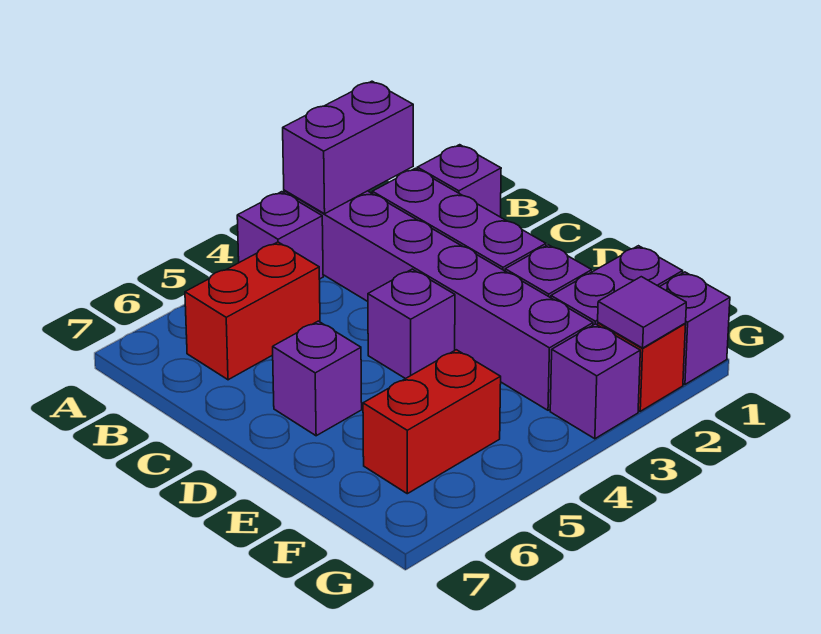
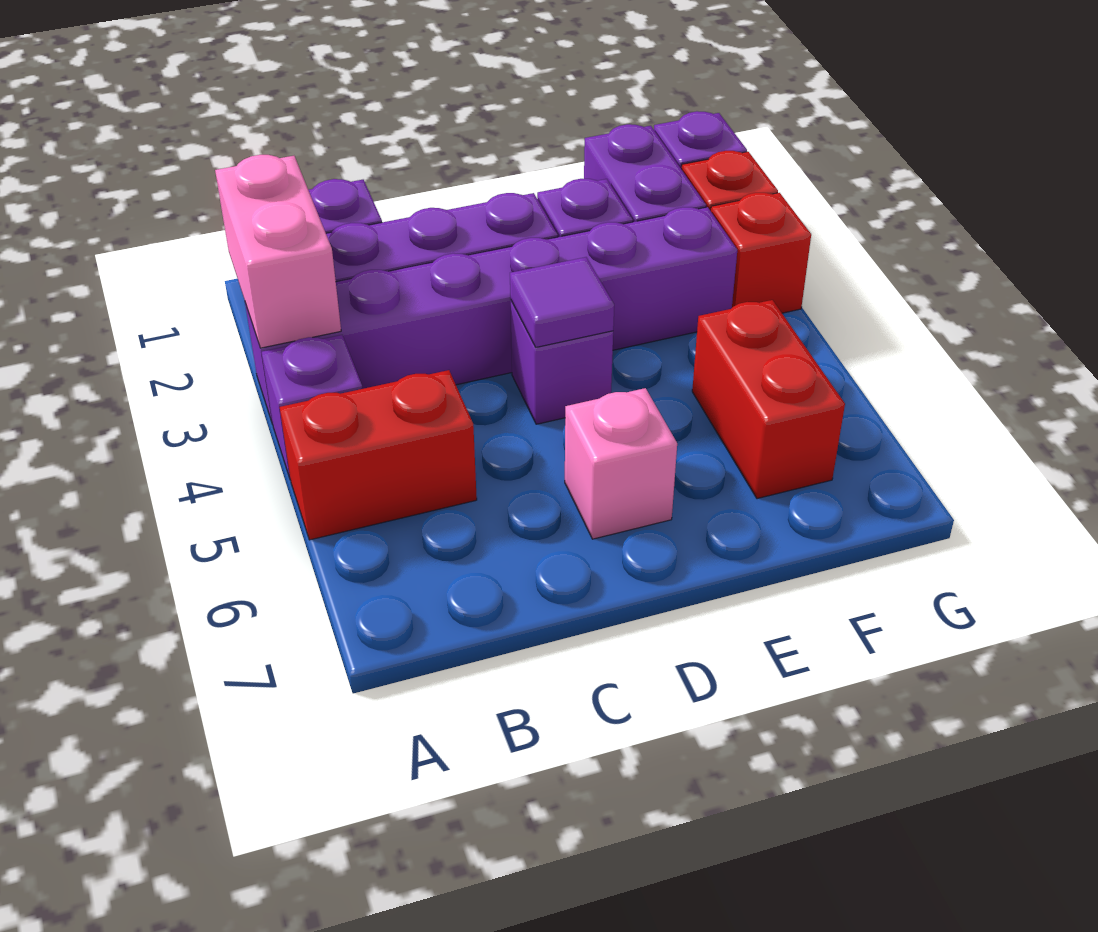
purple brick A2:A3 level 2 -> pink brick A2:A3 level 2
red brick B5:B6 level 1 -> red brick A5:B5 level 1
purple brick D6 level 1 -> pink brick D6 level 1
purple tile G2 level 2 -> purple tile D4 level 2
purple brick G3 level 1 -> red brick G3 level 1

